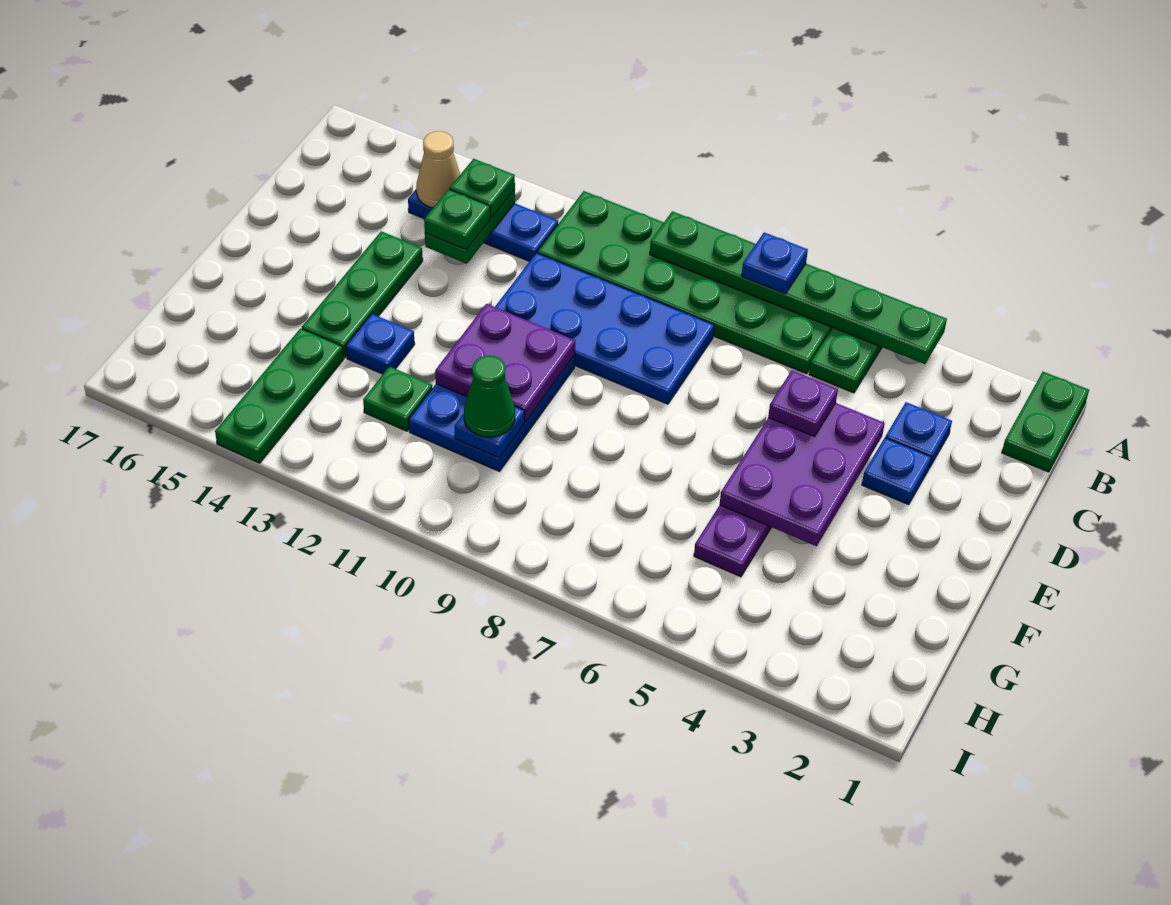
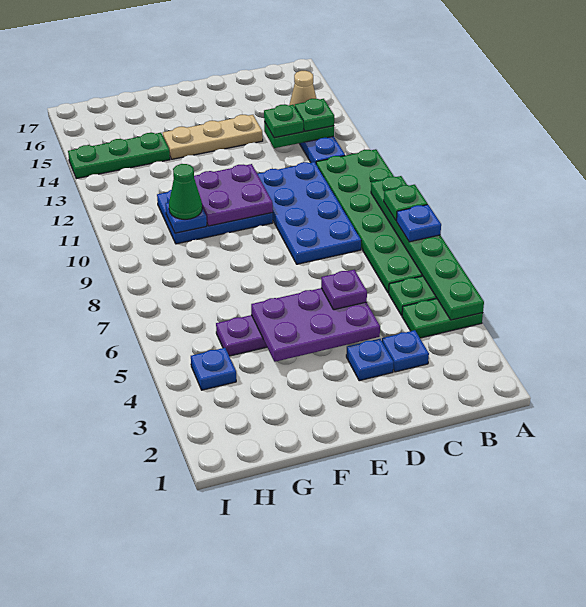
green plate A1:B1 level 1 -> green plate A4:B4 level 1
green plate D14:F14 level 1 -> tan plate D14:F14 level 1
blue plate F13 level 1 -> blue plate H4 level 1
green plate G12 level 1 -> green plate A8 level 3

